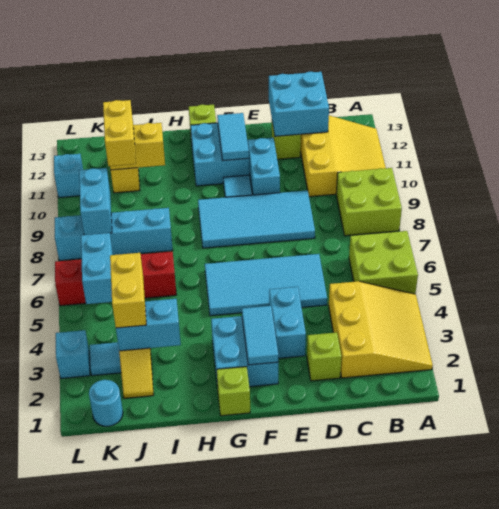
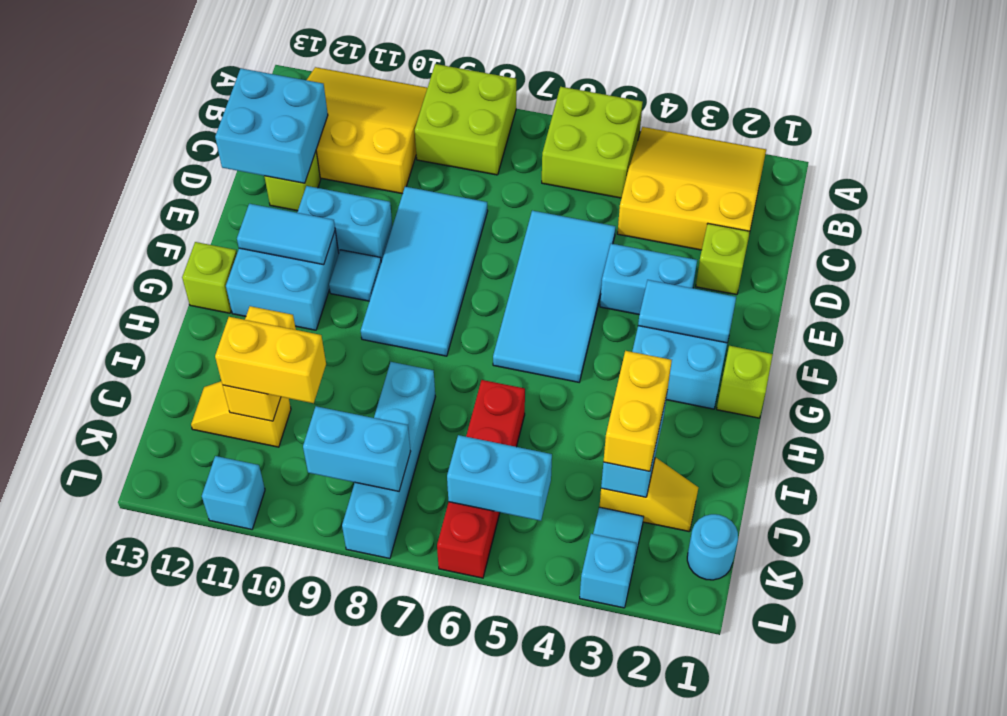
yellow brick J3:J4 level 3 -> yellow brick I3:J3 level 3

